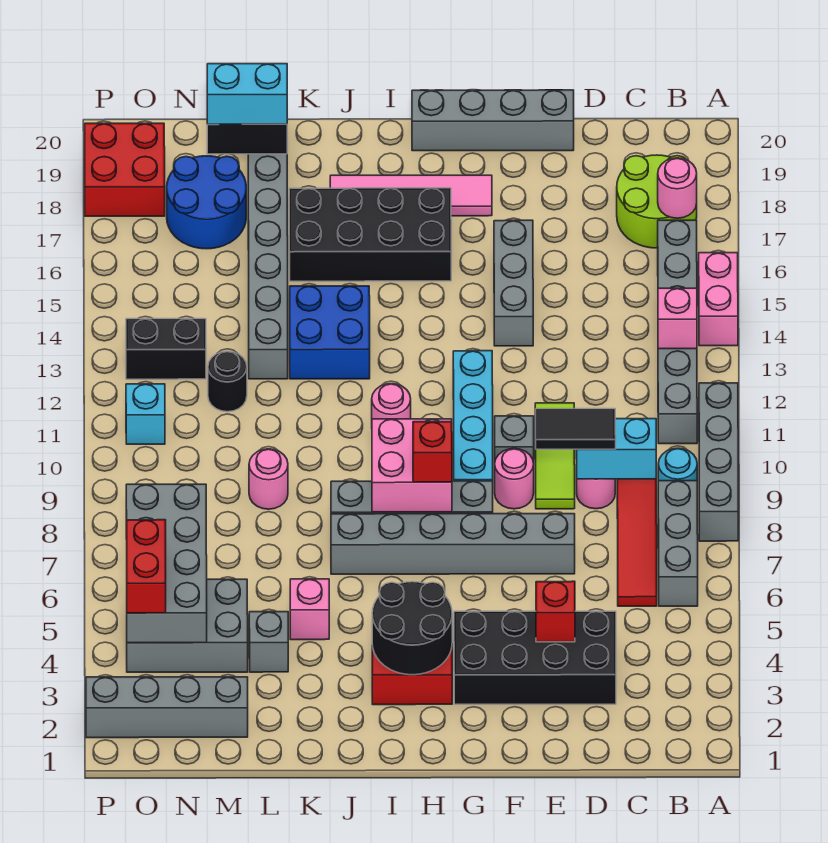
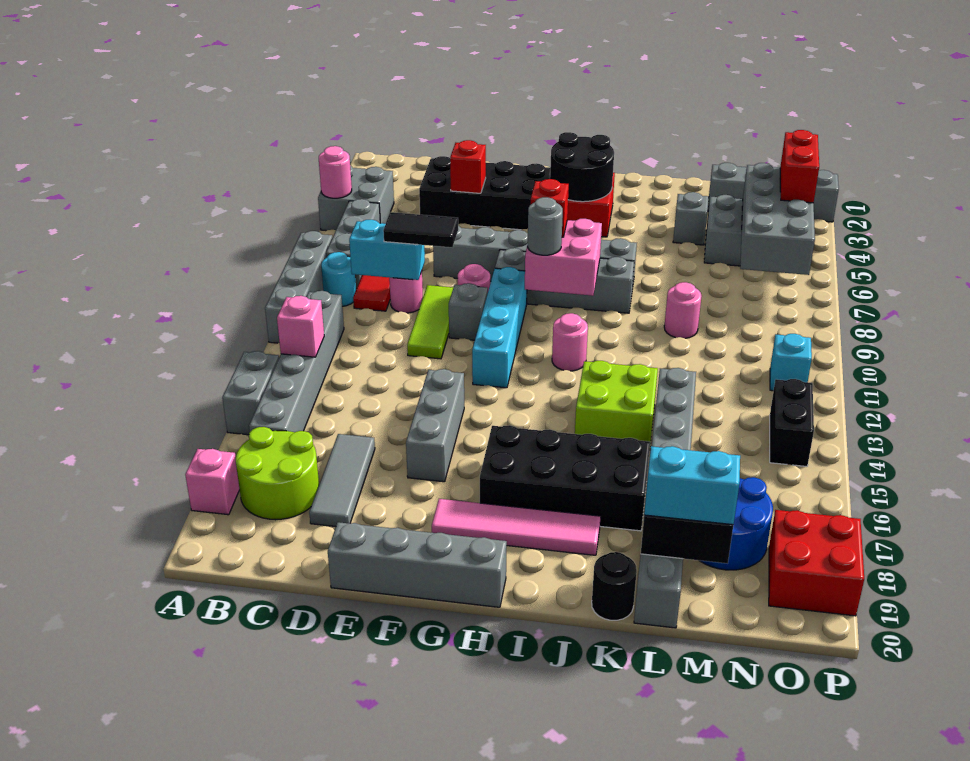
none -> grey brick A4:B5 level 1
pink brick A14:A15 level 1 -> grey brick A14:A15 level 1
pink round brick B17 level 2 -> pink round brick A5 level 2
none -> grey tile D16:D18 level 1
none -> grey round brick H9 level 3
blue brick J13:K14 level 1 -> lime brick J13:K14 level 1
pink brick K5 level 1 -> pink brick A18 level 1
black round brick M12 level 1 -> black round brick K20 level 1
black brick N13:O13 level 1 -> black brick O13:O14 level 1

